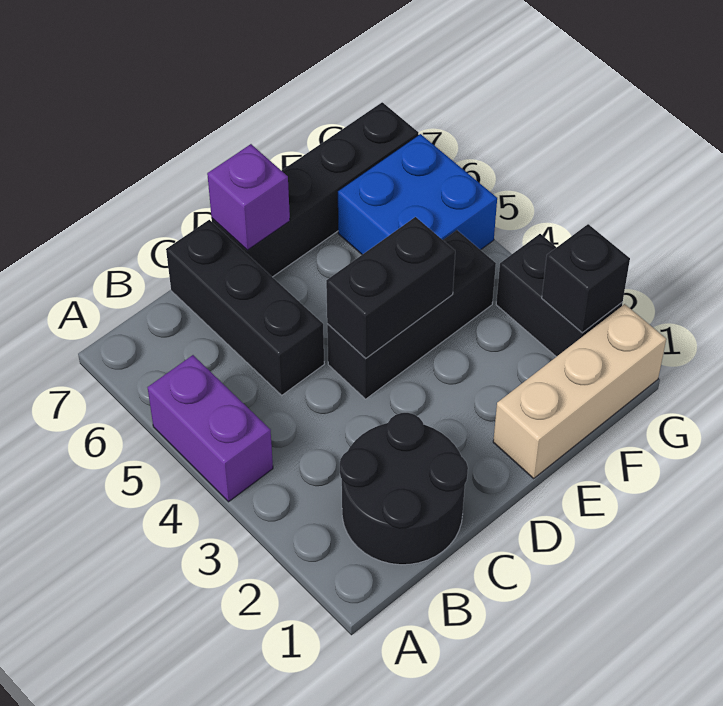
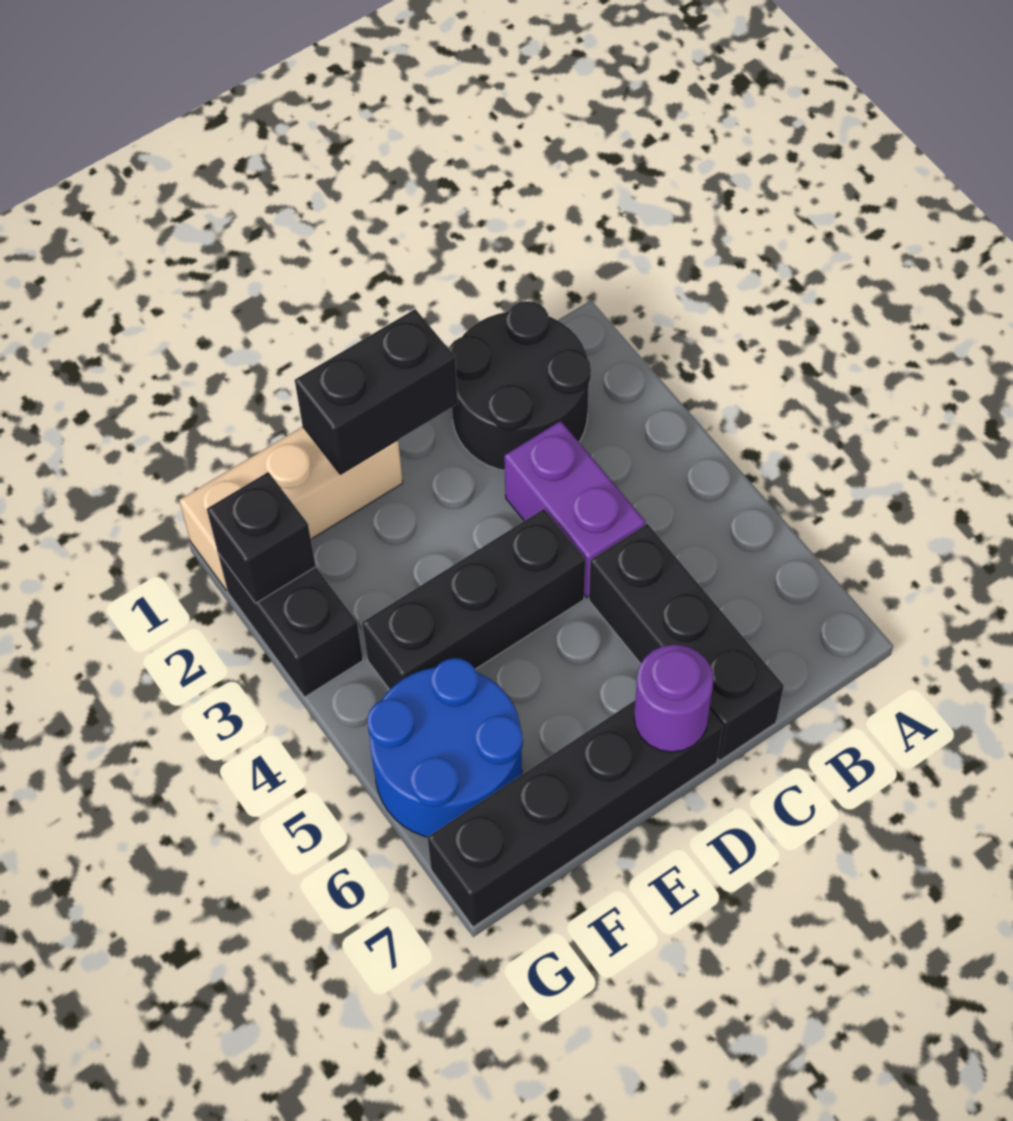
purple brick A4:A5 level 1 -> purple brick C3:C4 level 1
black brick D4:E4 level 2 -> black brick D1:E1 level 2
purple brick D7 level 2 -> purple round brick D7 level 2
blue brick F5:G6 level 1 -> blue round brick F5:G6 level 1

